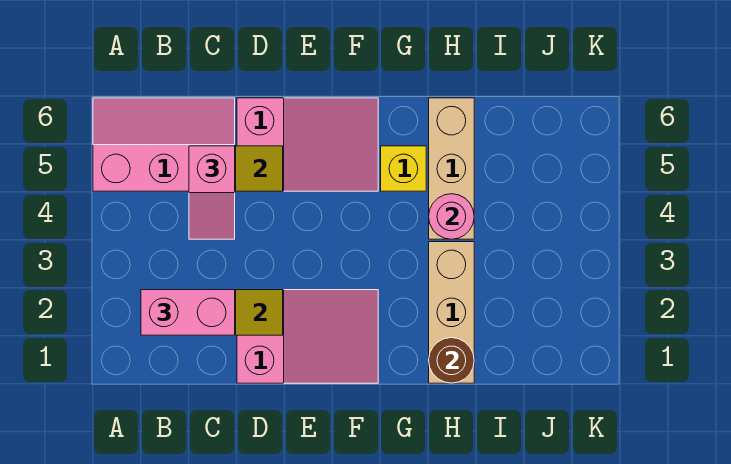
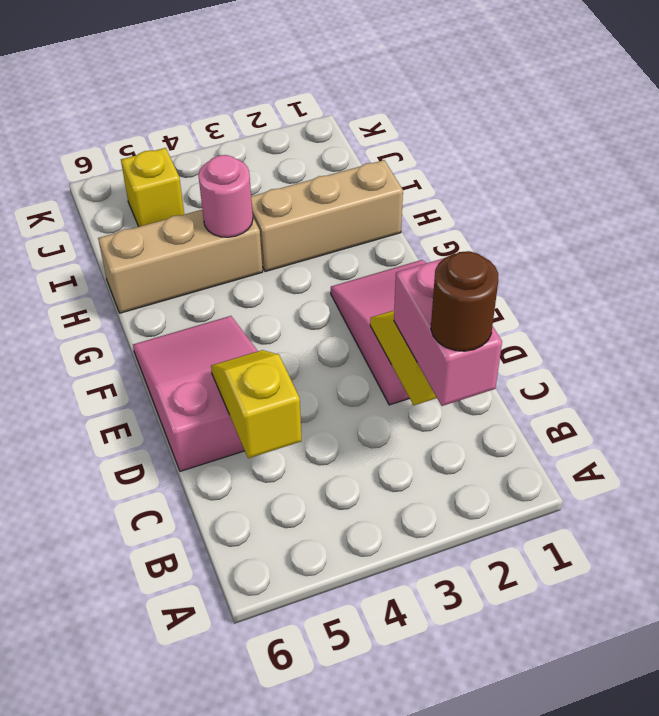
pink slope A5:C6 level 1 top 5 -> none
pink slope C4:C5 level 3 top 5 -> none
yellow brick G5 level 1 -> yellow brick J5 level 1
brown round brick H1 level 2 -> brown round brick B2 level 4

